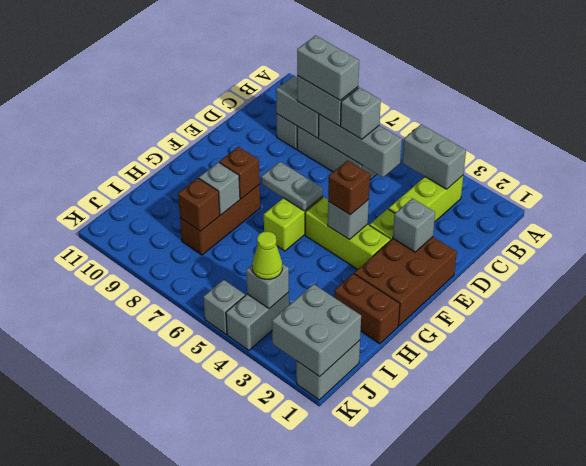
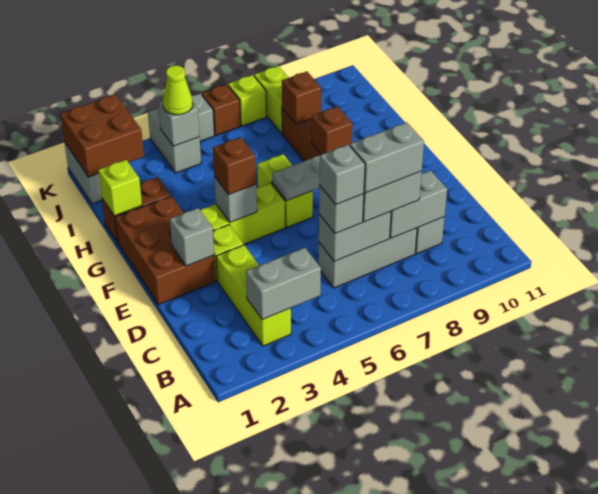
grey brick C5:C7 level 2 -> grey brick C6:C7 level 2
none -> lime brick H1 level 2
grey brick H8 level 2 -> grey brick C6 level 4
grey brick J1:K2 level 2 -> brown brick J1:K2 level 2
none -> lime brick J8:K8 level 1
none -> brown brick K6 level 1
none -> lime brick K7 level 1

